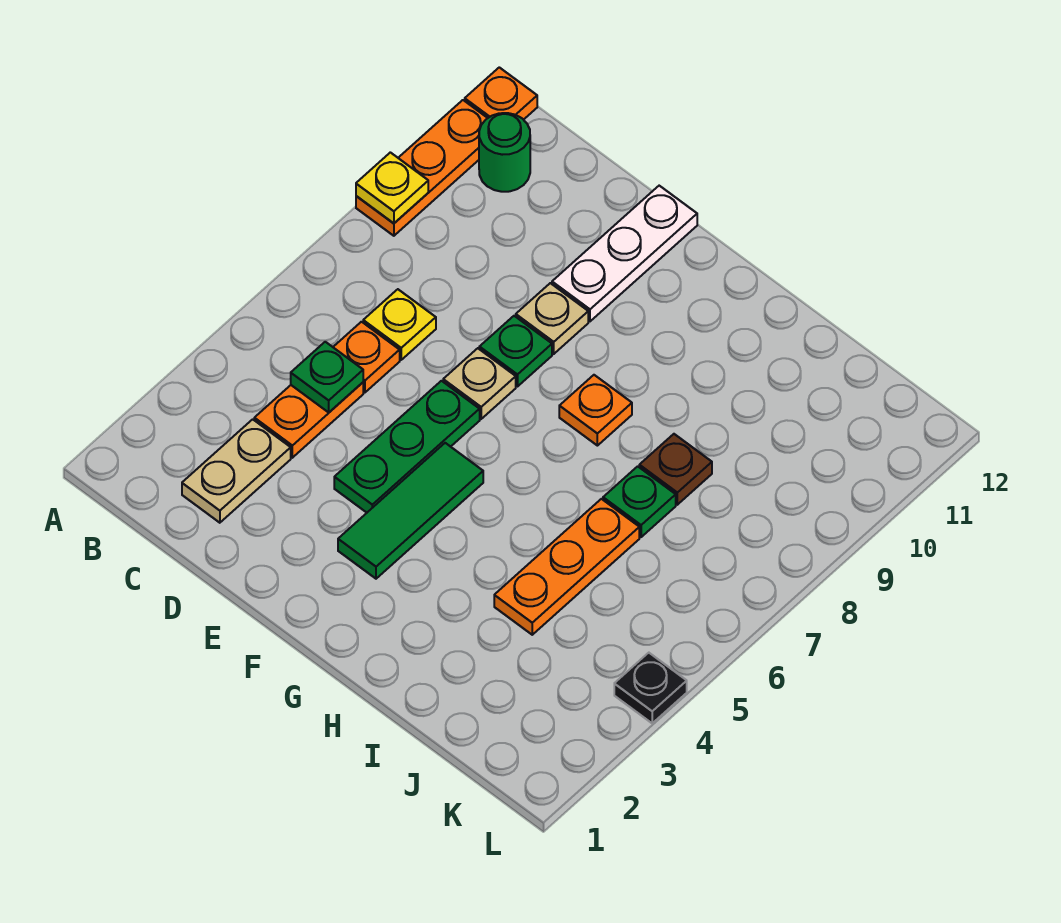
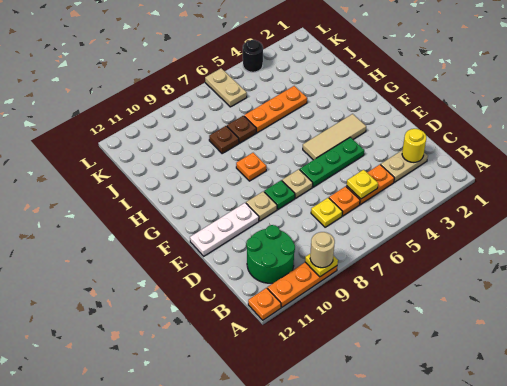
none -> tan round brick A9 level 3
green round brick B11 level 1 -> green round brick B10:C11 level 1
none -> yellow round brick C2 level 2
green plate C5 level 2 -> yellow plate C5 level 2
green tile F3:F5 level 1 -> tan tile F3:F5 level 1
green plate I7 level 1 -> brown plate I7 level 1
none -> tan plate K6:L6 level 1
black plate L4 level 1 -> black round brick L4 level 1

